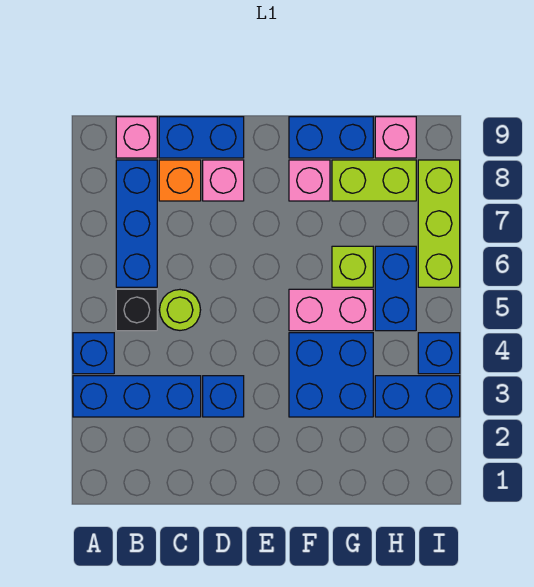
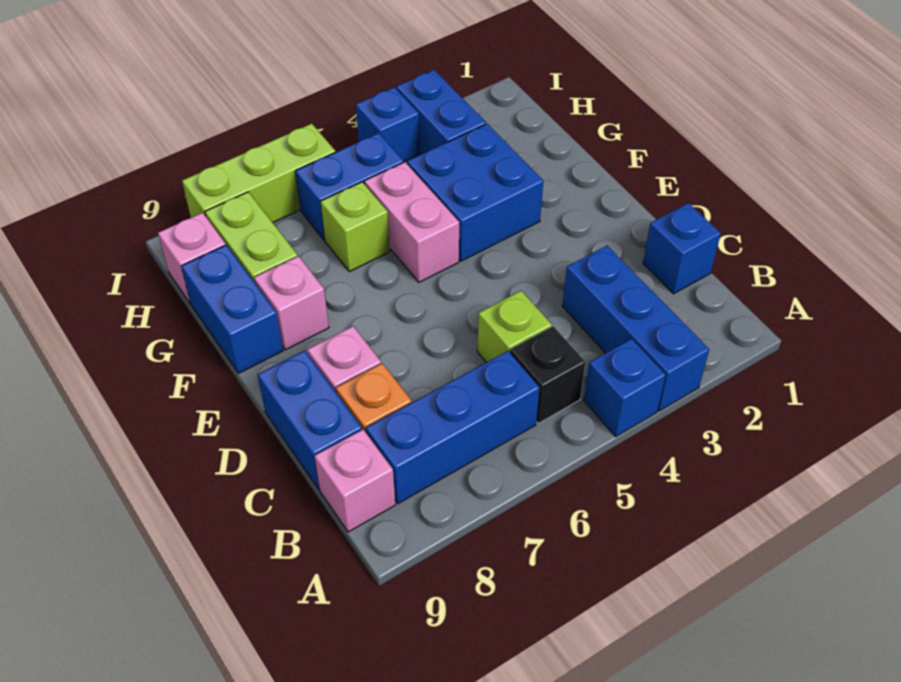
lime round brick C5 level 1 -> lime brick C5 level 1
blue brick D3 level 1 -> blue brick C1 level 1

